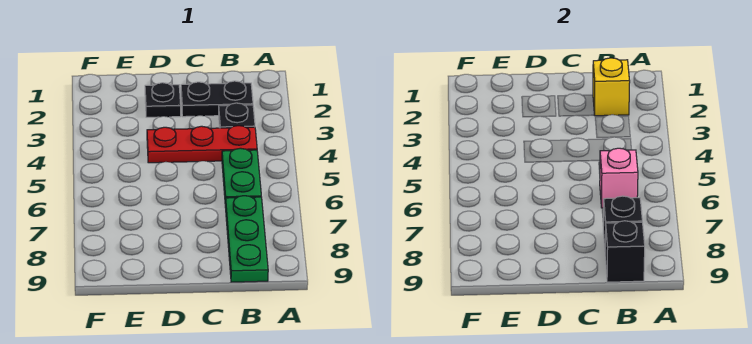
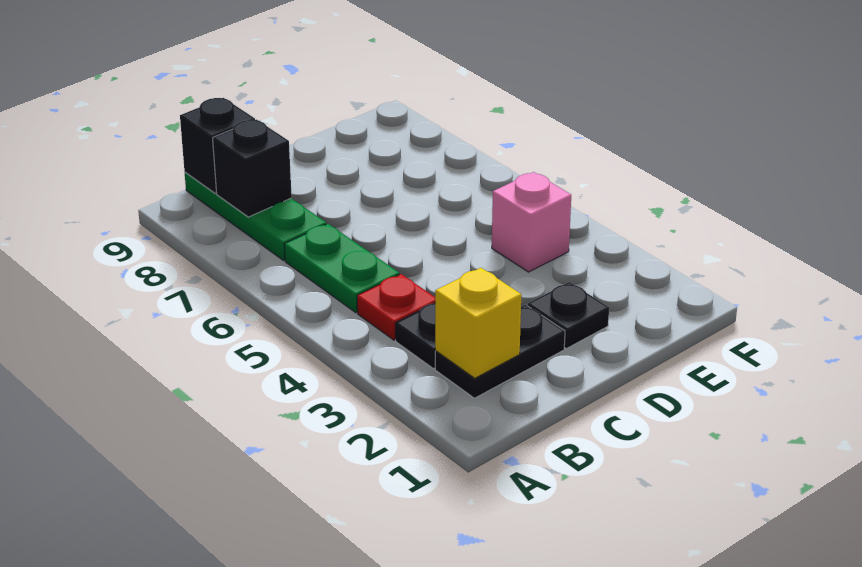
red plate B4:D4 level 1 -> red plate B4 level 1
pink brick B6 level 2 -> pink brick E4 level 1

